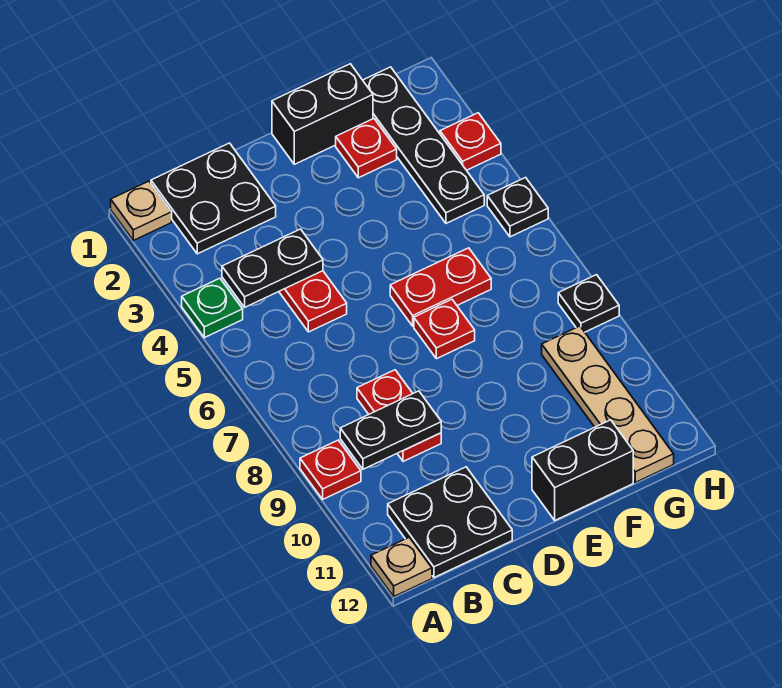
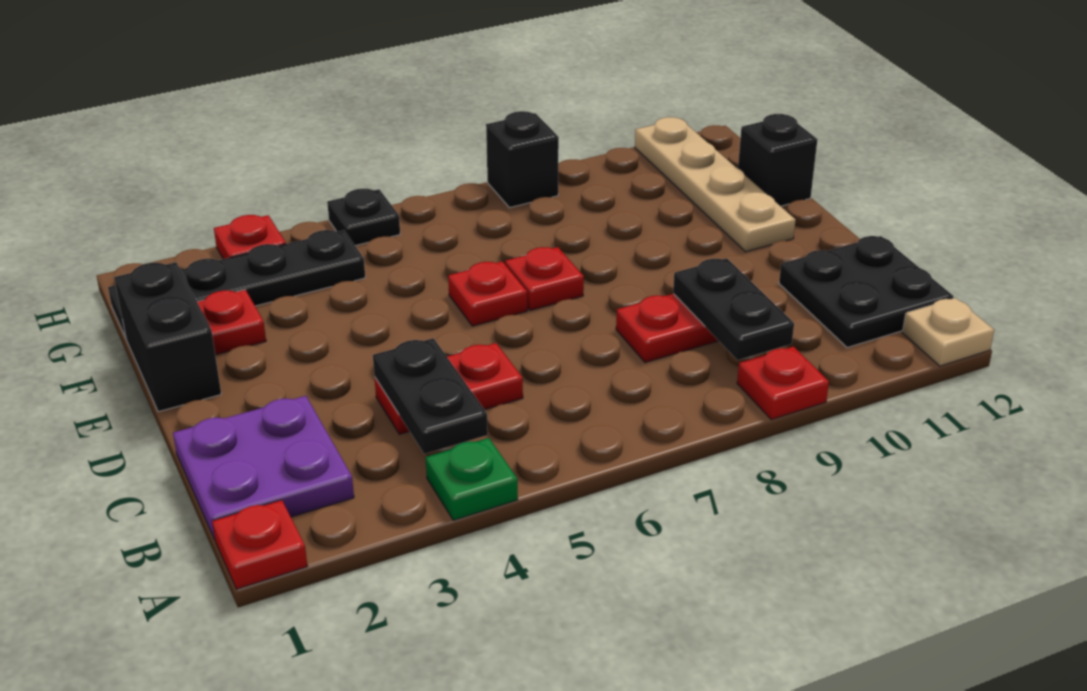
tan plate A1 level 1 -> red plate A1 level 1
black plate B1:C2 level 1 -> purple plate B1:C2 level 1
red plate E6:F6 level 1 -> red plate E6 level 1
black brick E12:F12 level 1 -> black brick F12 level 1
tan plate G9:G12 level 1 -> tan plate E11:H11 level 1
black plate H8 level 1 -> black brick H8 level 1

